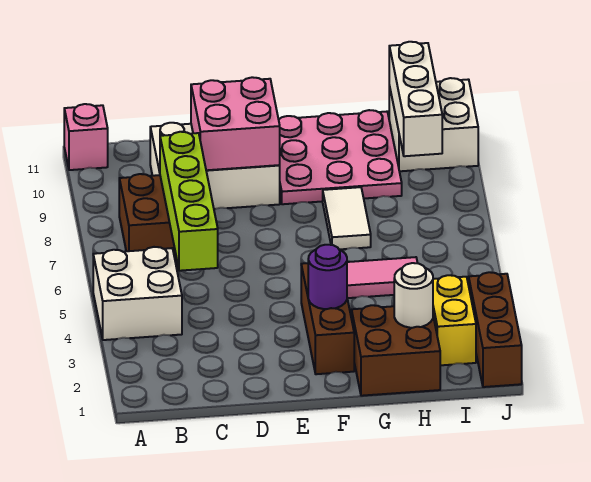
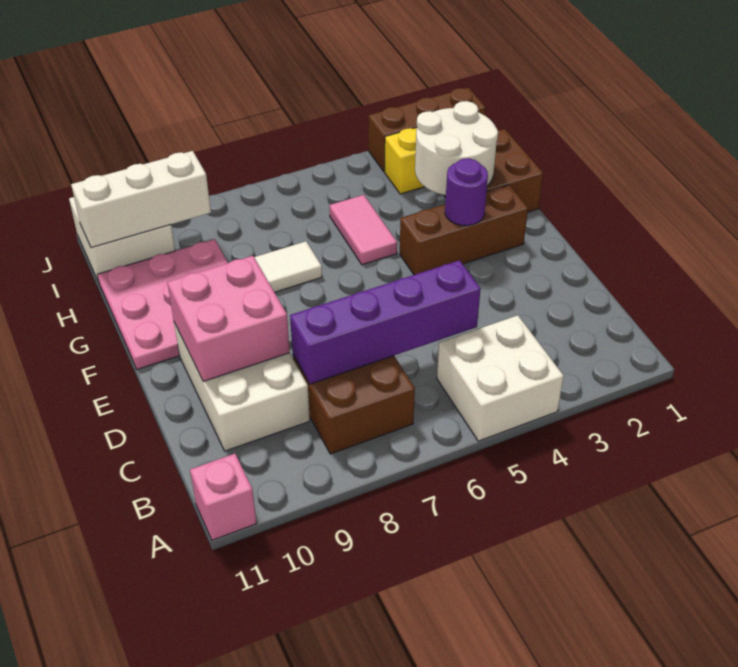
lime brick C5:C8 level 2 -> purple brick C5:C8 level 2
white round brick H2 level 2 -> white round brick G2:H3 level 2

